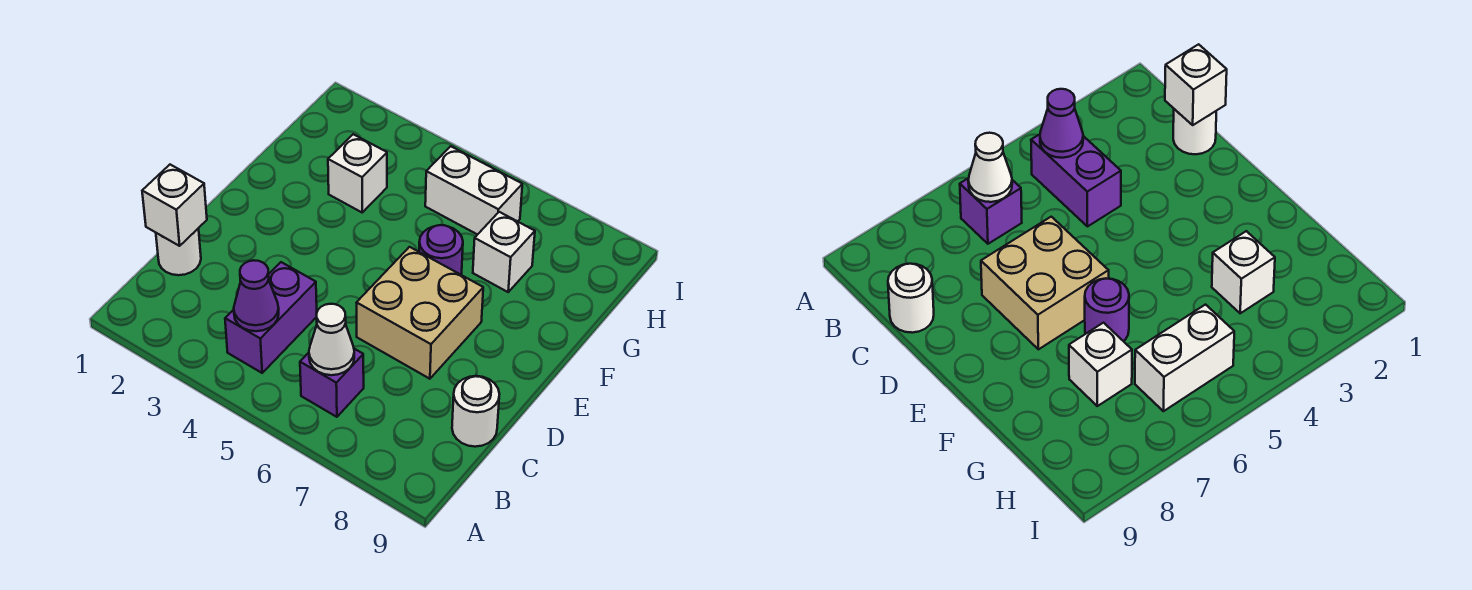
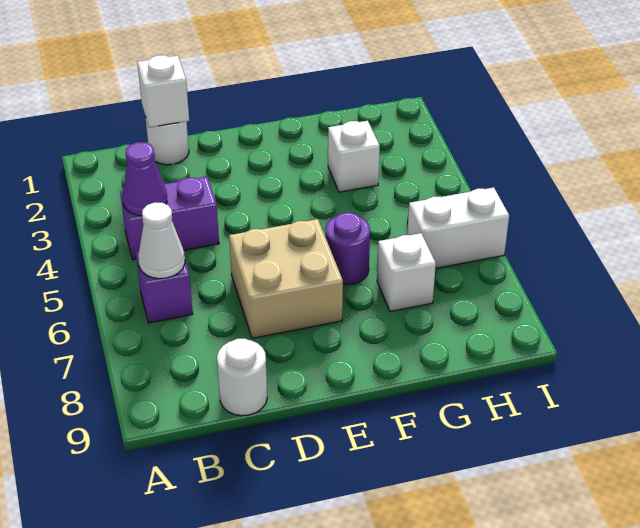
white brick H5:H6 level 1 -> white brick H6:I6 level 1

